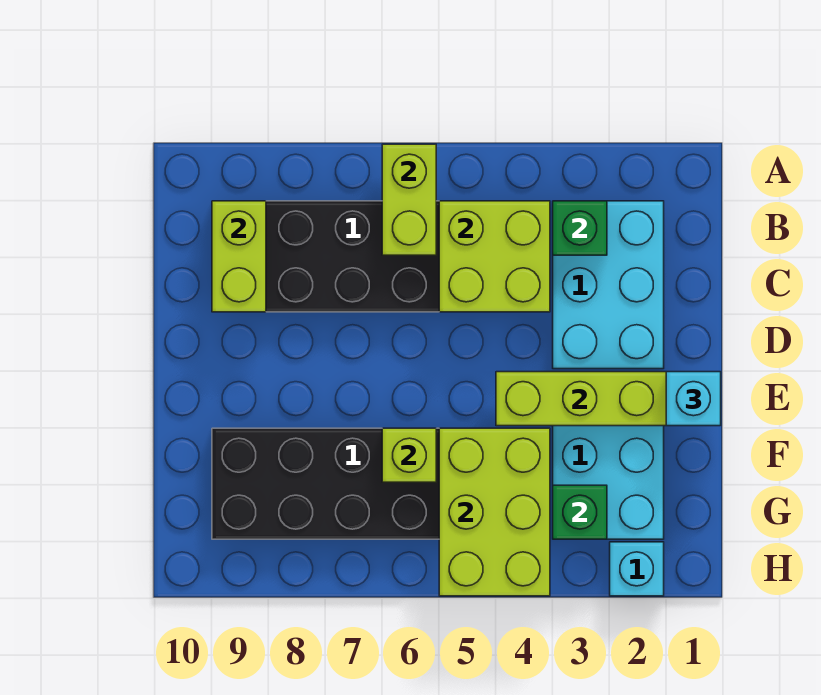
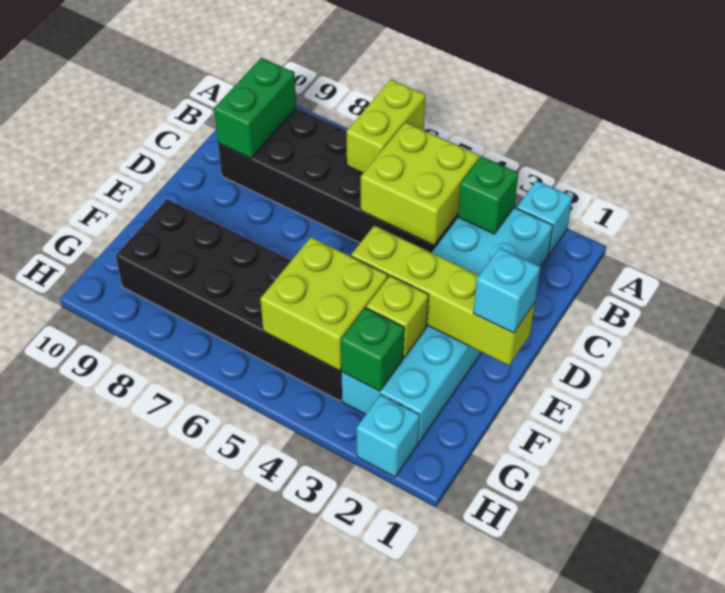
none -> cyan brick A2 level 1
lime brick B9:C9 level 2 -> green brick B9:C9 level 2
lime brick F4:H5 level 2 -> lime brick F4:G5 level 2
lime brick F6 level 2 -> lime brick F3 level 2

